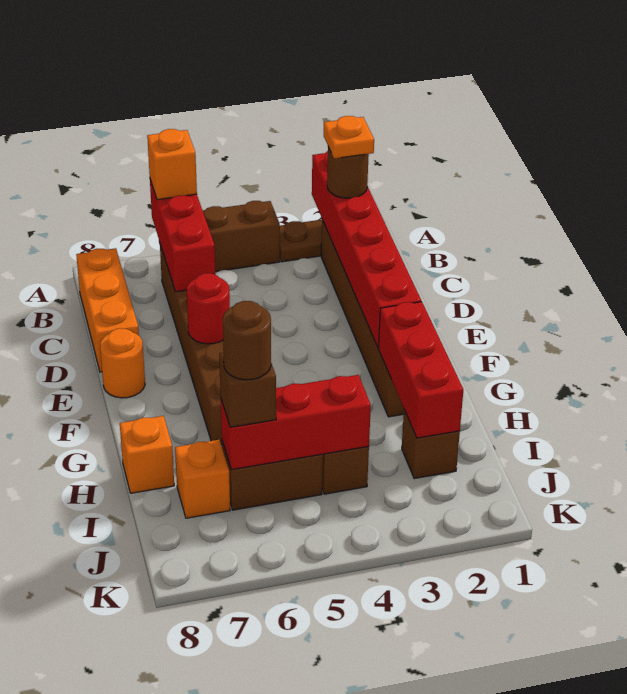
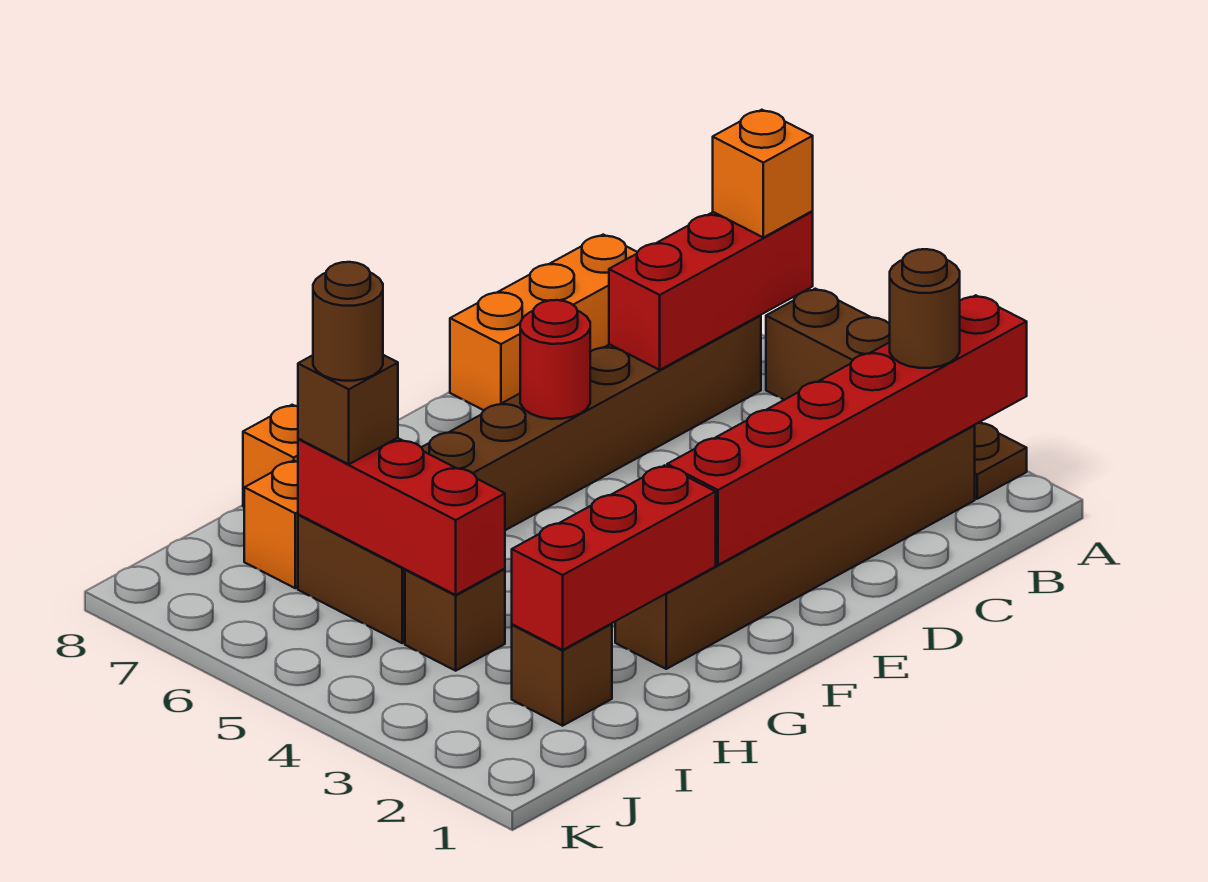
orange plate B2 level 4 -> none
orange round brick E8 level 1 -> none

